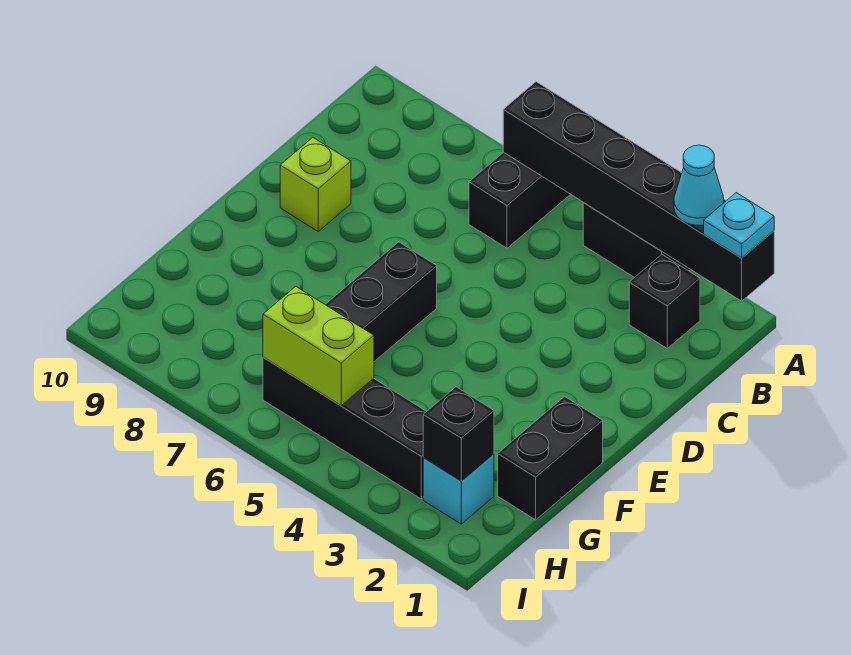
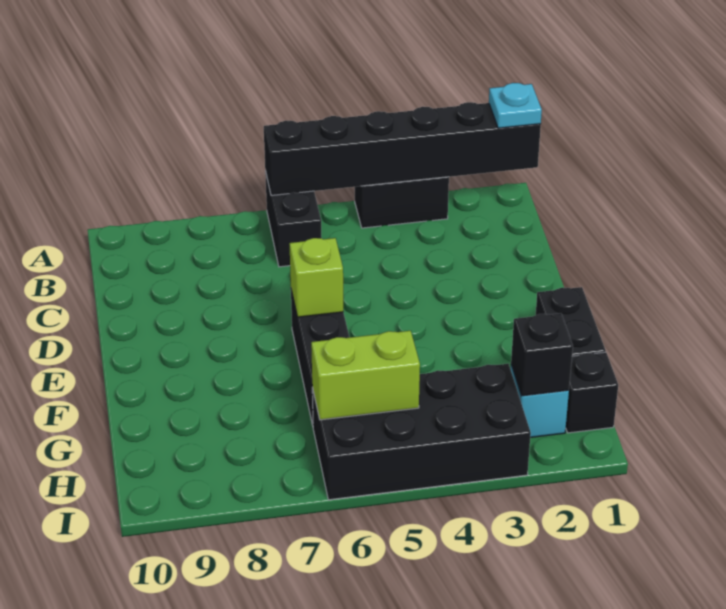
cyan cone A2 level 3 -> none
black brick B2 level 1 -> black brick H1 level 1
lime brick D9 level 1 -> lime brick E6 level 2
black brick H3:H6 level 1 -> black brick H3:I6 level 1

